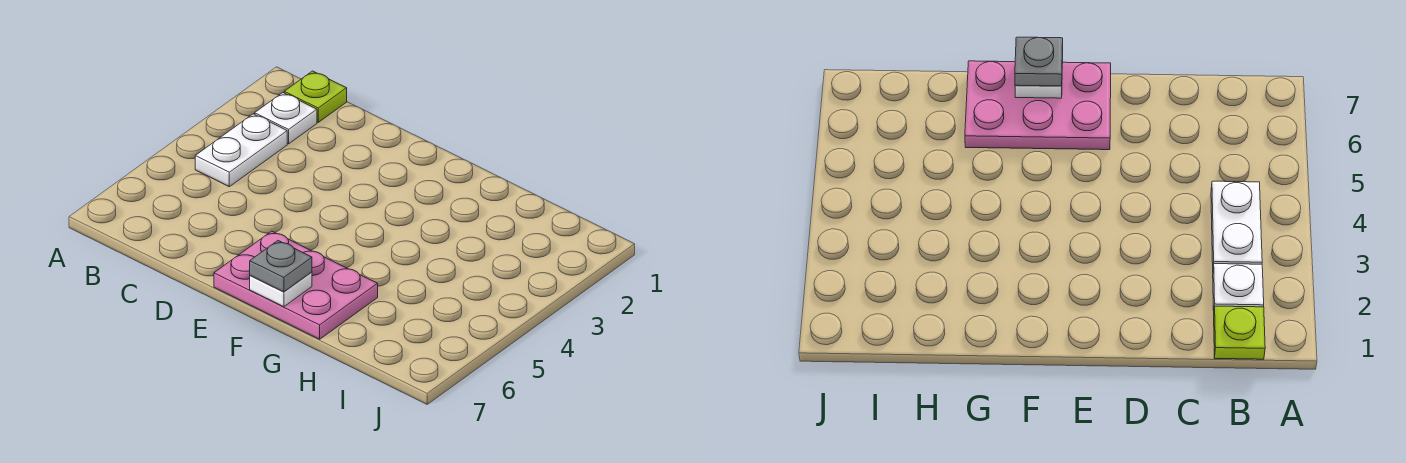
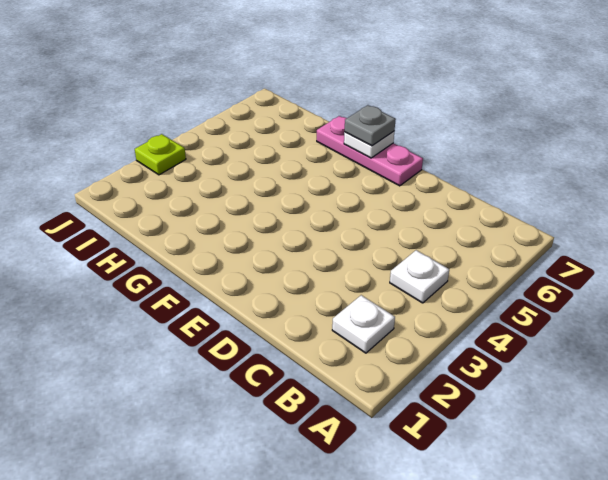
lime plate B1 level 1 -> lime plate J3 level 1
white plate B3:B4 level 1 -> white plate B4 level 1
pink plate E6:G7 level 1 -> pink plate E7:G7 level 1

